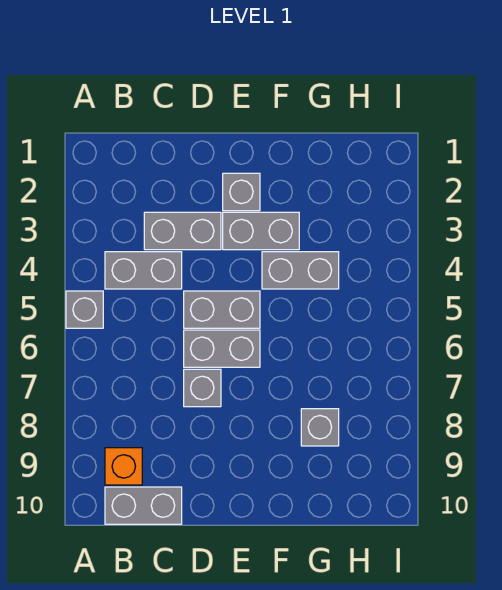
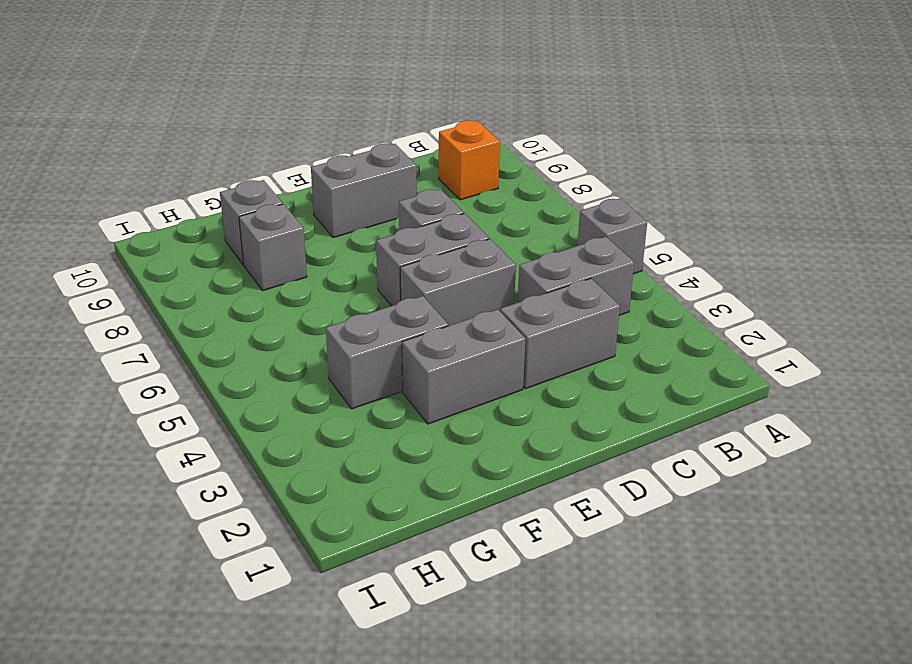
grey brick B10:C10 level 1 -> grey brick D9:E9 level 1
grey brick E2 level 1 -> grey brick G9 level 1

